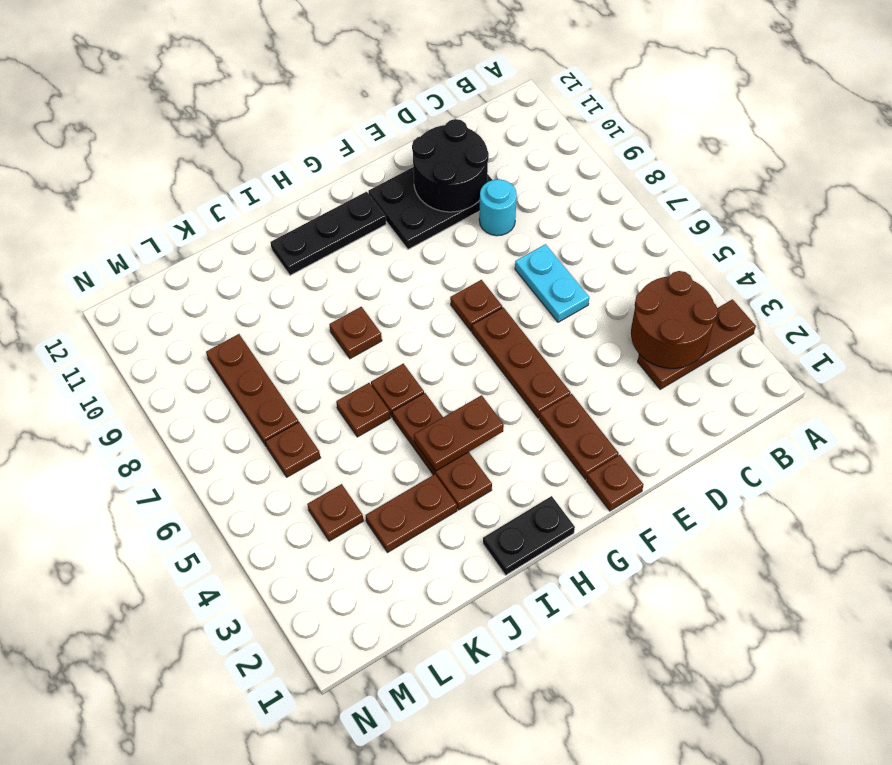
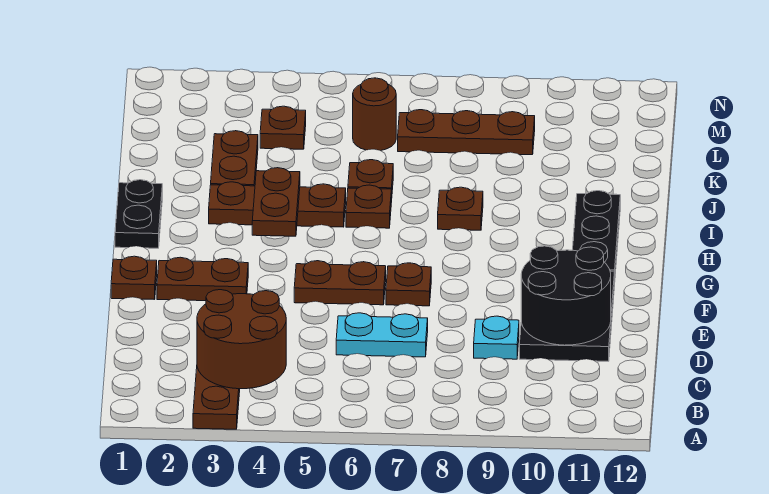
cyan round brick D9 level 1 -> cyan plate D9 level 1
brown plate F4:F6 level 1 -> brown plate F5:F6 level 1
brown plate L6 level 1 -> brown round brick L6 level 1

